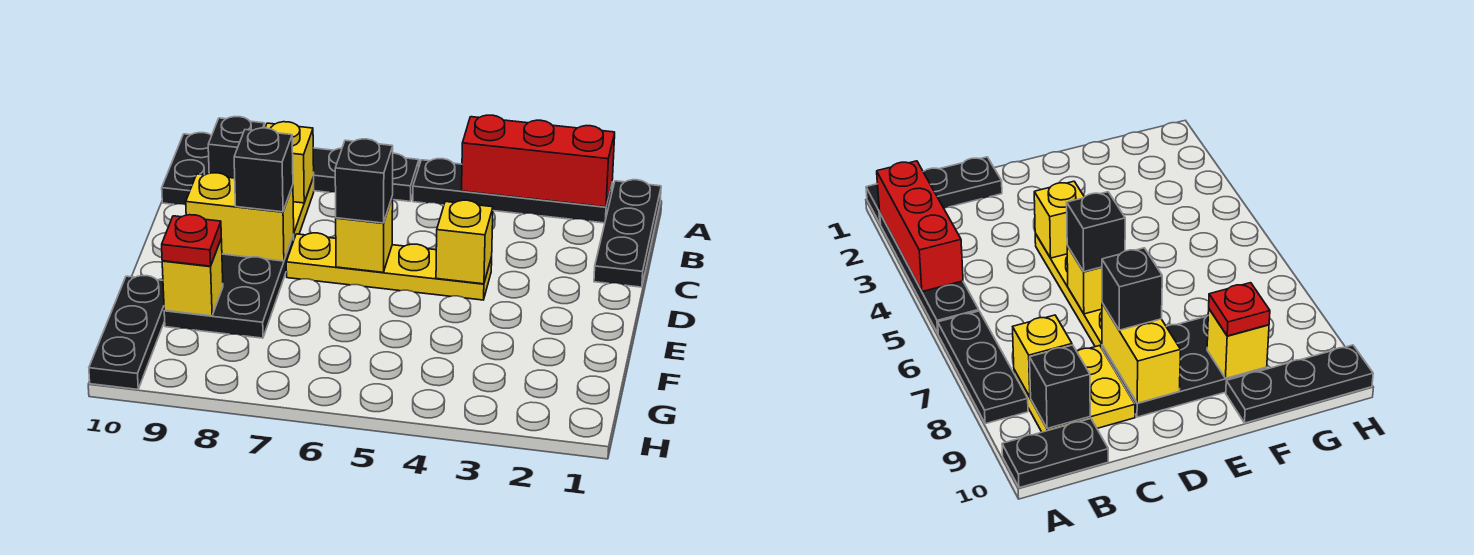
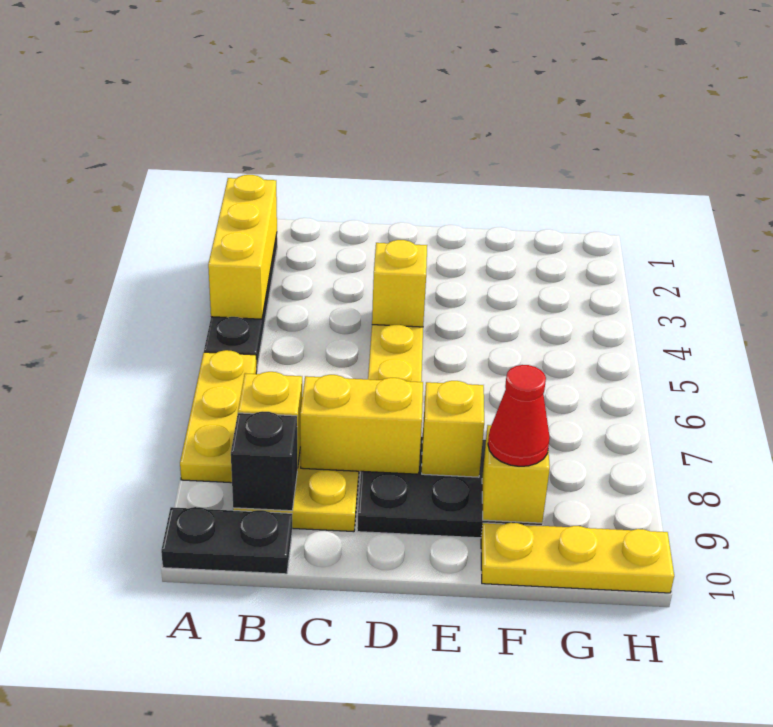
black plate A1:C1 level 1 -> none
red brick A2:A4 level 2 -> yellow brick A2:A4 level 2
black plate A6:A8 level 1 -> yellow plate A6:A8 level 1
yellow brick D6 level 2 -> yellow brick E8 level 2
black brick D6 level 3 -> none
yellow brick D8:D9 level 2 -> yellow brick C8:D8 level 2
black brick D8 level 3 -> none
red plate F9 level 3 -> red cone F9 level 3
black plate F10:H10 level 1 -> yellow plate F10:H10 level 1

